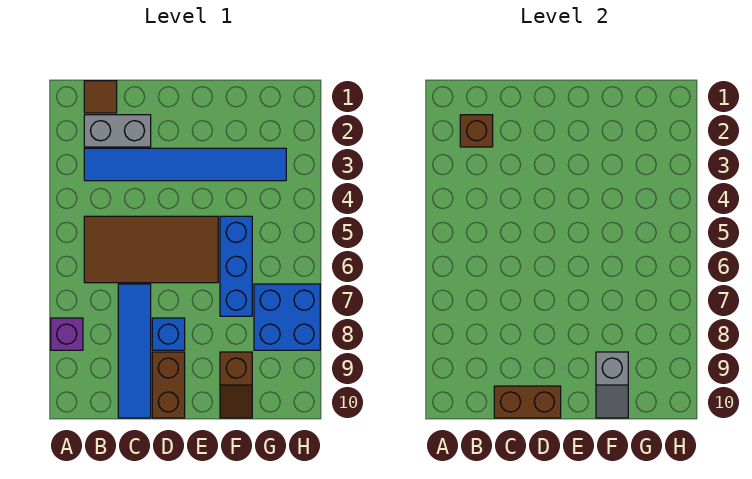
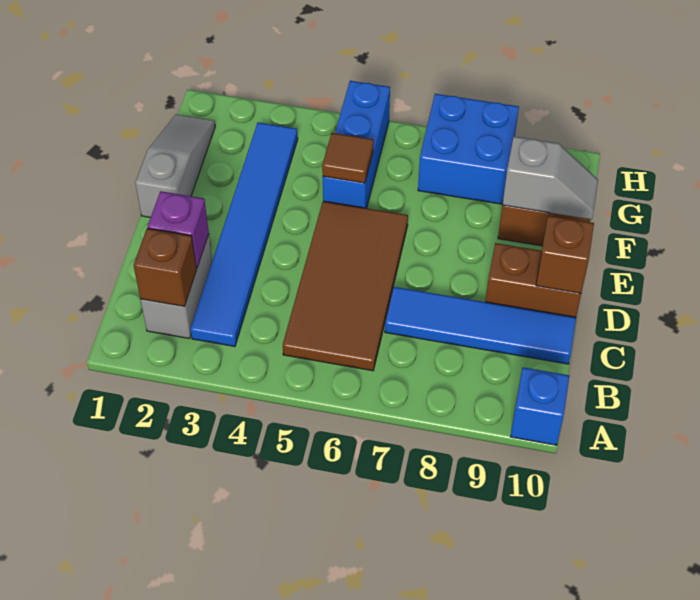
purple brick A8 level 1 -> purple brick C2 level 2
brown tile B1 level 1 -> brown tile F5 level 2
brown brick C10:D10 level 2 -> brown brick D10 level 2
blue brick D8 level 1 -> blue brick A10 level 1
none -> grey slope E1:G1 level 1 top E
blue brick F5:F7 level 1 -> blue brick F5:H5 level 1

